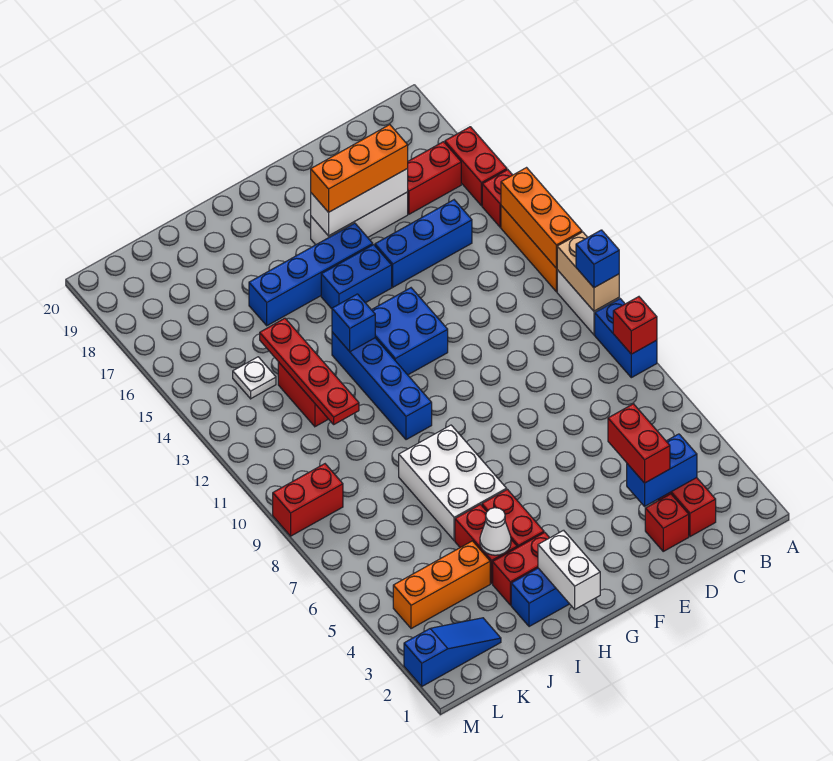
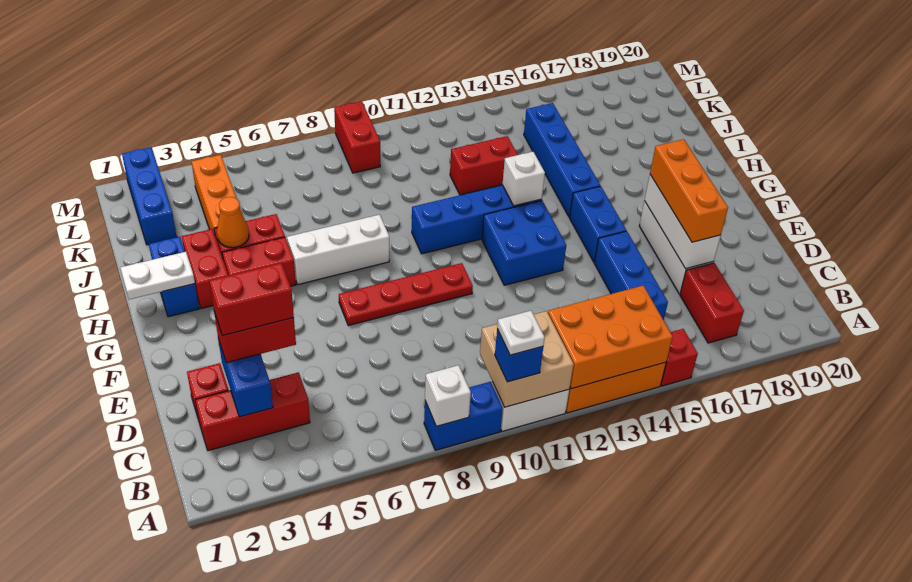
red brick A8 level 2 -> white brick A8 level 2
tan brick A10:A11 level 2 -> tan brick A10:B11 level 2
orange brick A12:A14 level 2 -> orange brick A12:B14 level 2
red brick A16:A17 level 1 -> red brick D3:D4 level 4
blue brick F16:I16 level 1 -> blue brick H15:K15 level 1
white brick H1:H2 level 2 -> white plate H1:H2 level 2
white brick H6:I8 level 1 -> white brick H6:H8 level 1
blue brick H13 level 2 -> white brick H13 level 2
white cone I4 level 2 -> orange cone I4 level 2
red plate J11:J14 level 2 -> red plate F7:F10 level 1
blue slope K2:M2 level 1 top M -> blue brick K2:M2 level 1
white plate K14 level 1 -> white plate A10 level 4

